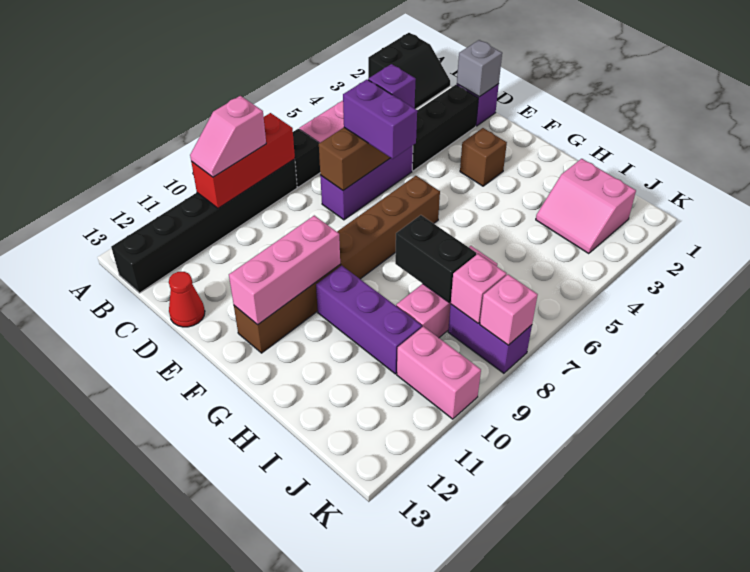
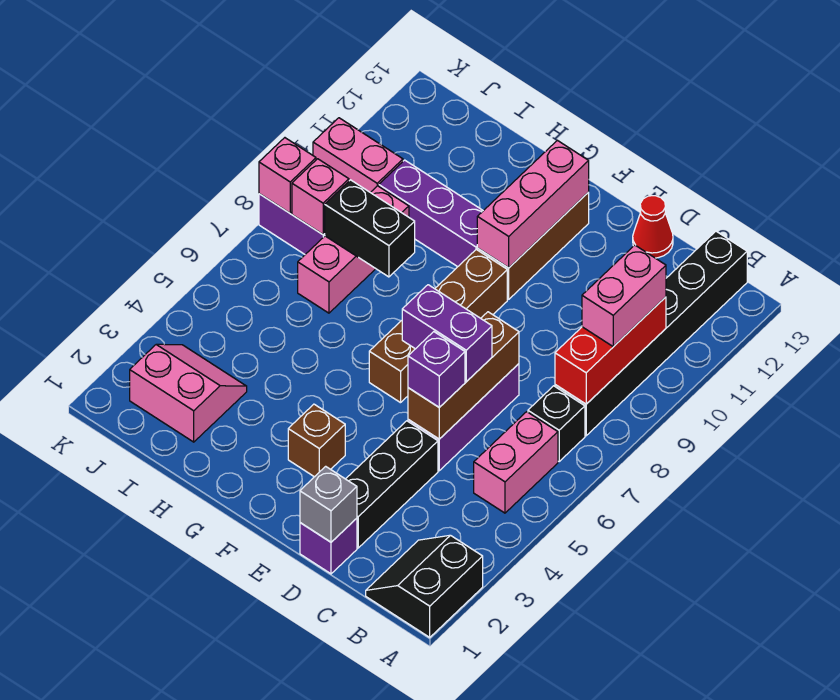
pink slope B9:B10 level 3 top 9 -> pink brick B9:B10 level 3

